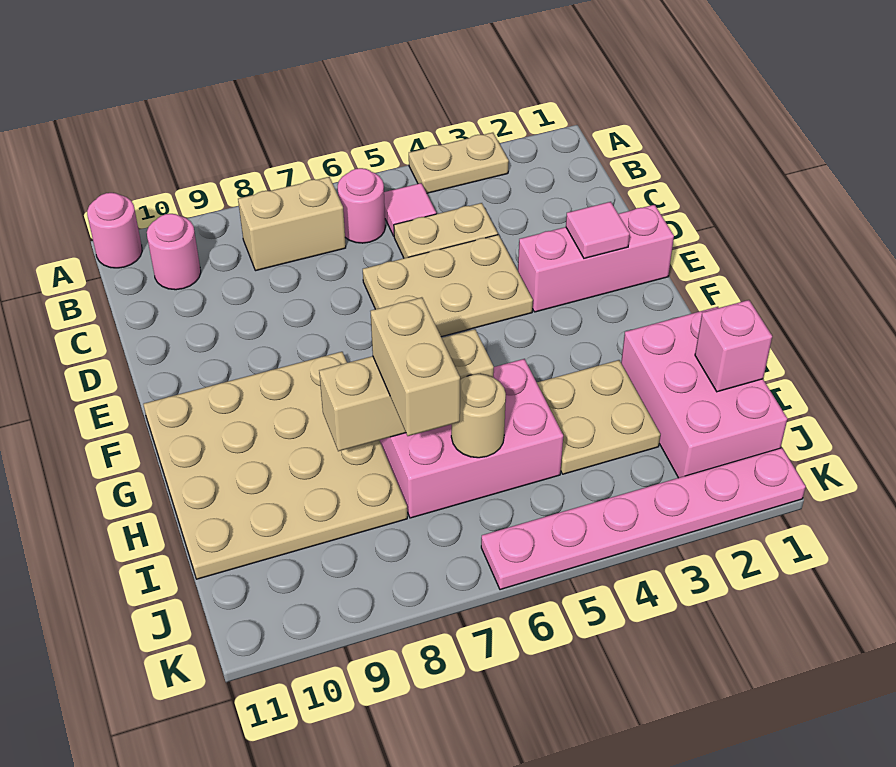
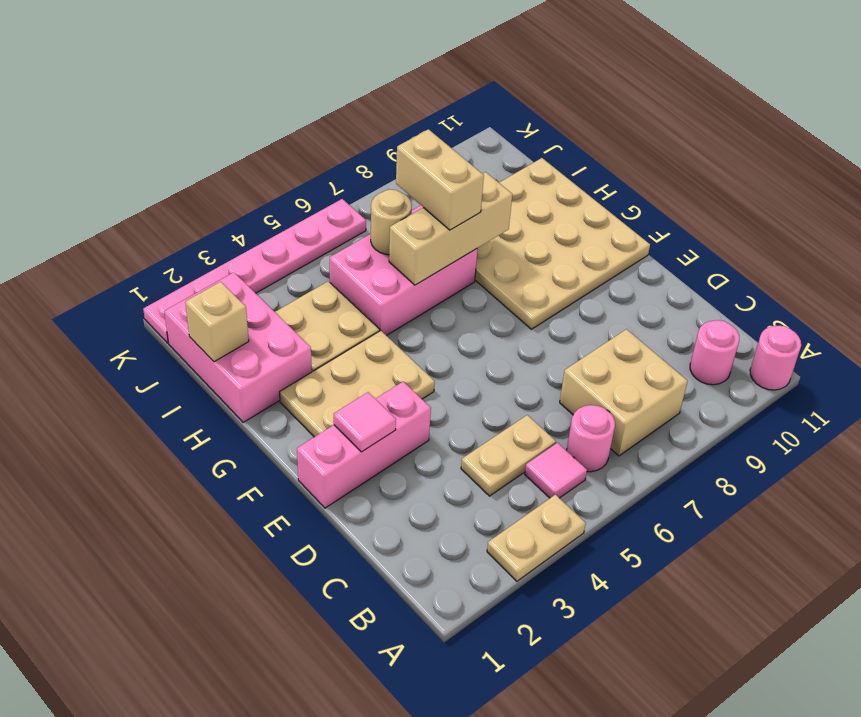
tan brick B7:B8 level 1 -> tan brick B7:C8 level 1
tan plate D4:E6 level 1 -> tan plate F2:G4 level 1
pink brick I1 level 2 -> tan brick I1 level 2

